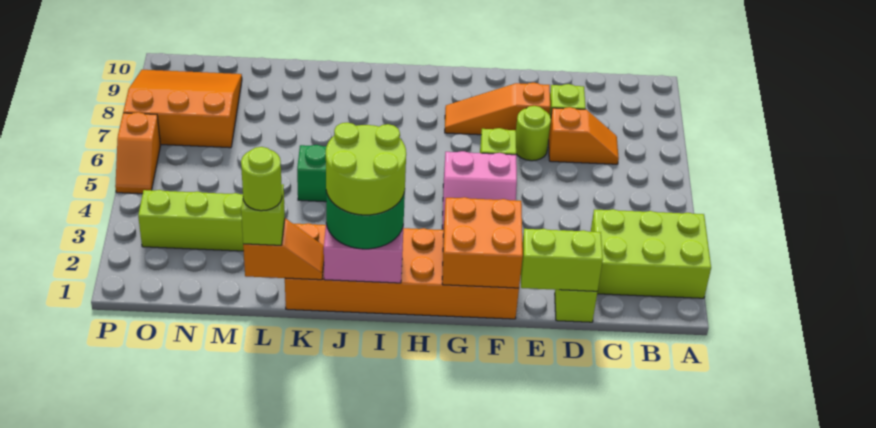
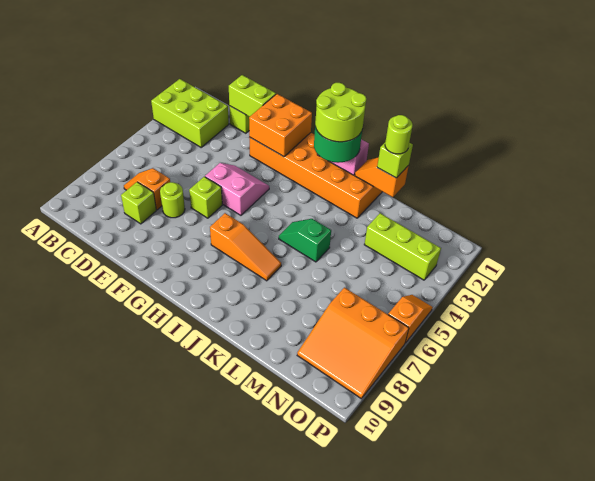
orange slope E8:G8 level 1 top E -> orange slope H7:J7 level 1 top H

